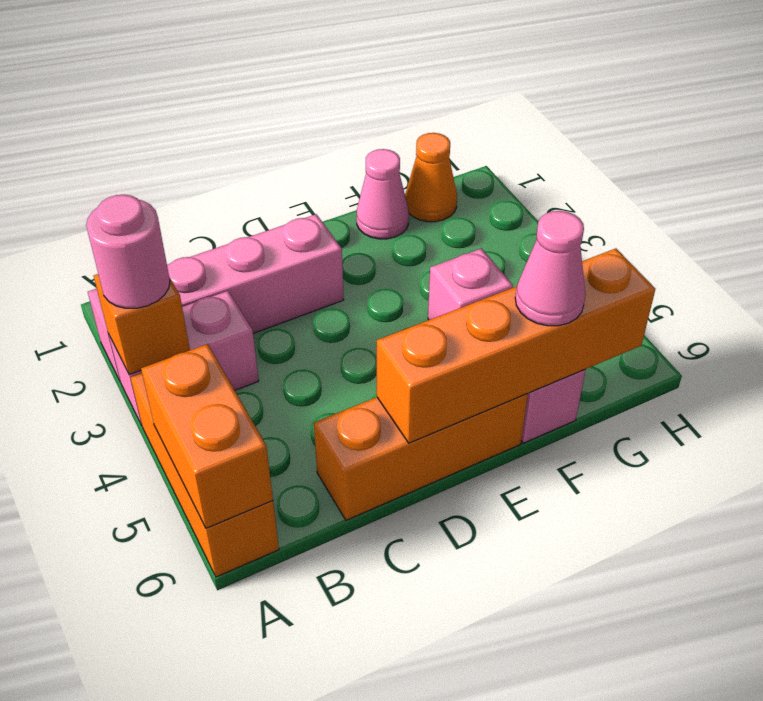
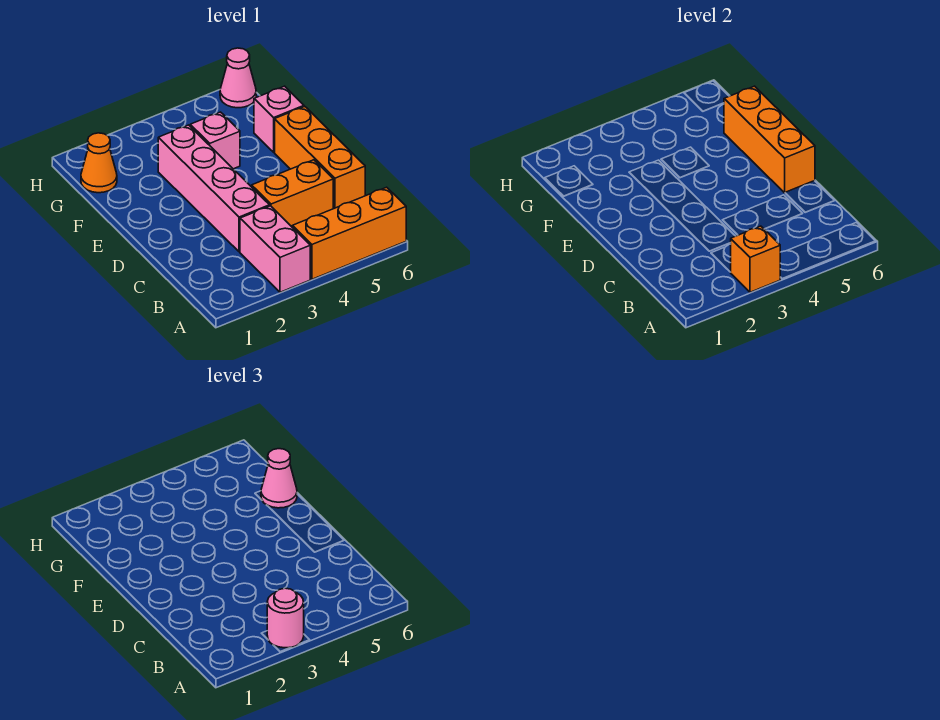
pink brick A2:D2 level 1 -> pink brick C3:F3 level 1
orange brick A5:A6 level 2 -> orange brick C4:C5 level 1
orange brick D6:G6 level 2 -> orange brick D6:F6 level 2
pink cone F1 level 1 -> pink cone H6 level 1

